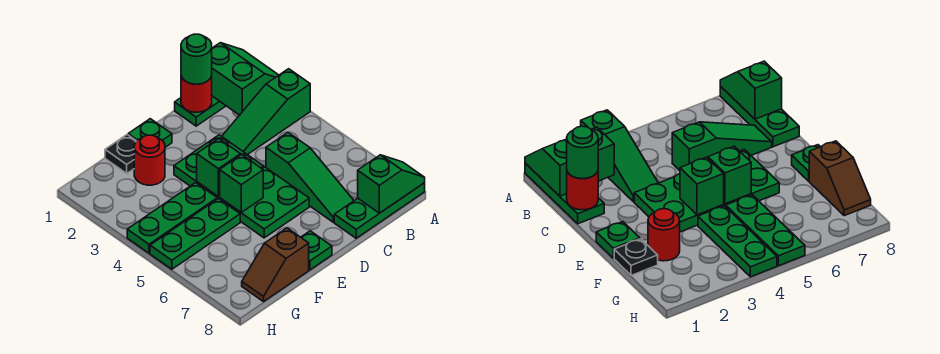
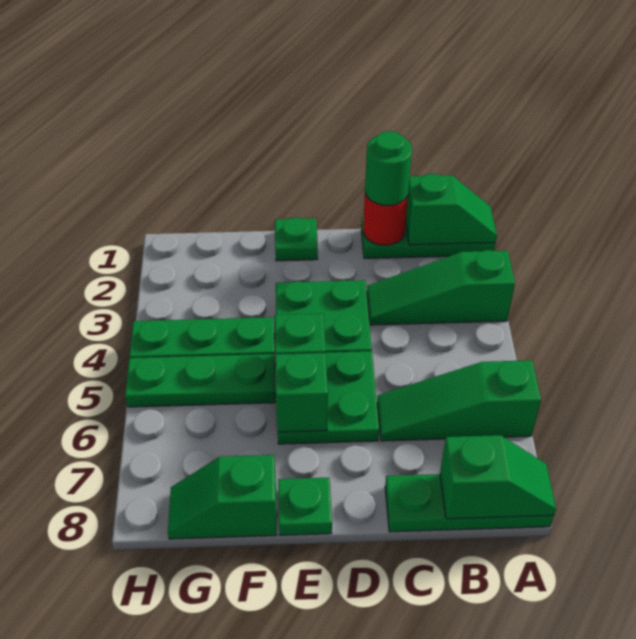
green slope A1:B2 level 2 top B -> green slope A1:B1 level 2 top B
green slope C5:C7 level 1 top 5 -> green slope A6:C6 level 1 top A
green brick E4 level 2 -> green brick E6 level 2
black plate F1 level 1 -> none
red round brick F2 level 1 -> none
brown slope F8:G8 level 1 top F -> green slope F8:G8 level 1 top F

